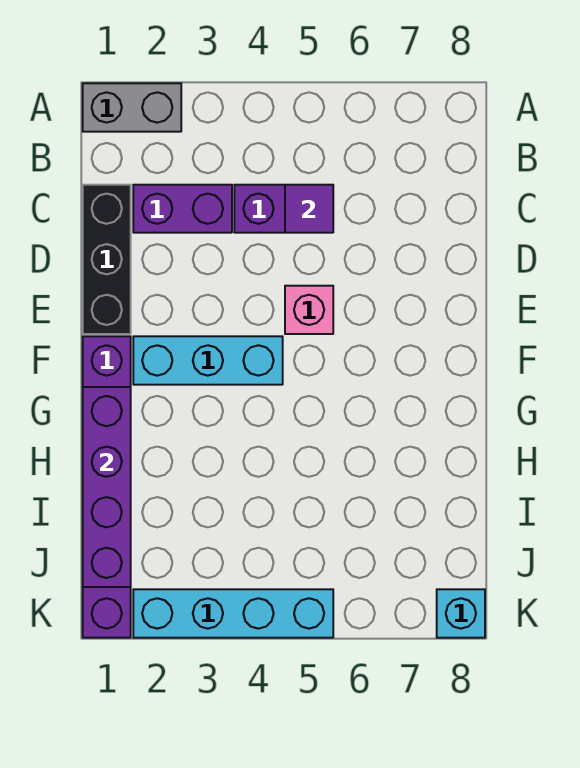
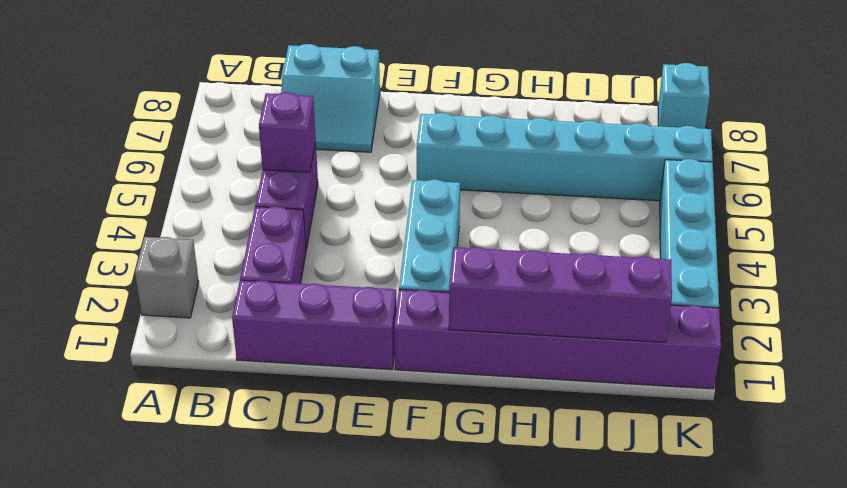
grey brick A1:A2 level 1 -> grey brick A2 level 1
black brick C1:E1 level 1 -> purple brick C1:E1 level 1
purple tile C5 level 2 -> purple brick C5 level 2
none -> cyan slope C7:D8 level 1 top 8
pink brick E5 level 1 -> none
none -> cyan brick F6:K6 level 1

